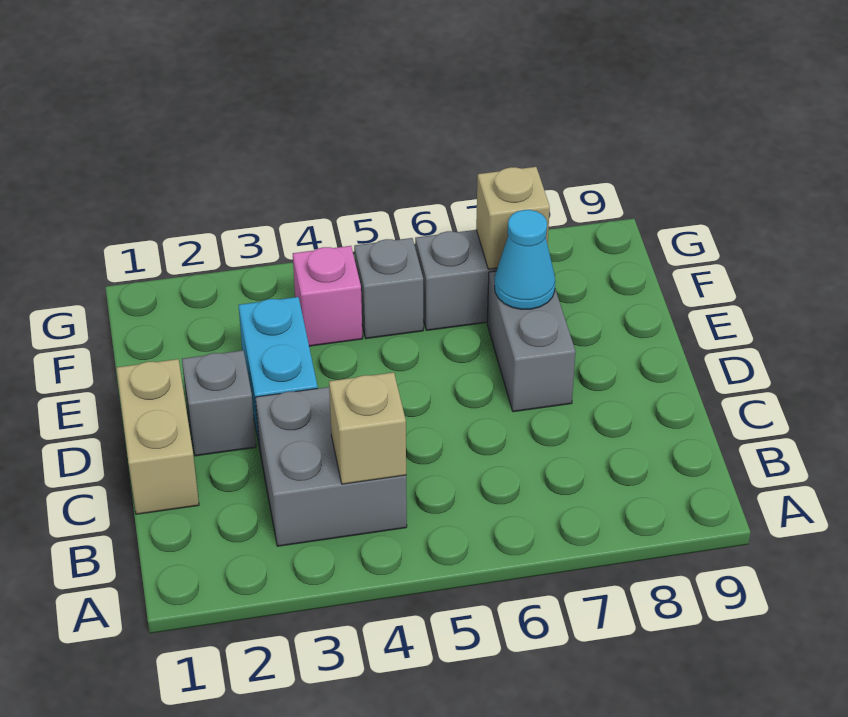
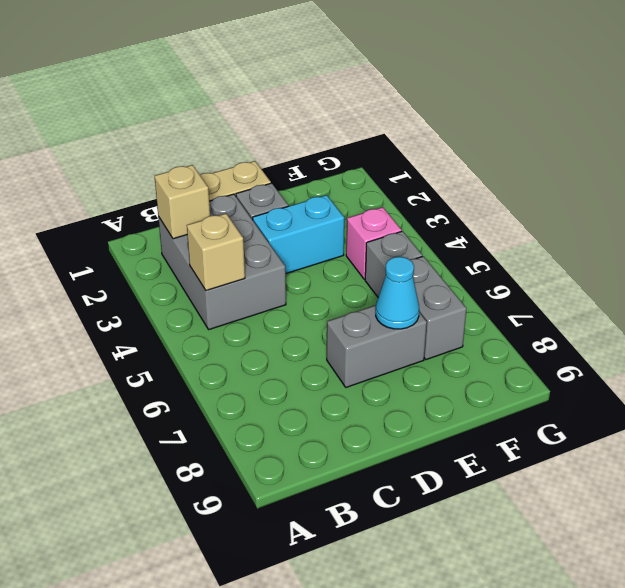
grey brick B3:C4 level 1 -> grey brick B2:C4 level 1
tan brick F7 level 2 -> tan brick B2 level 2

